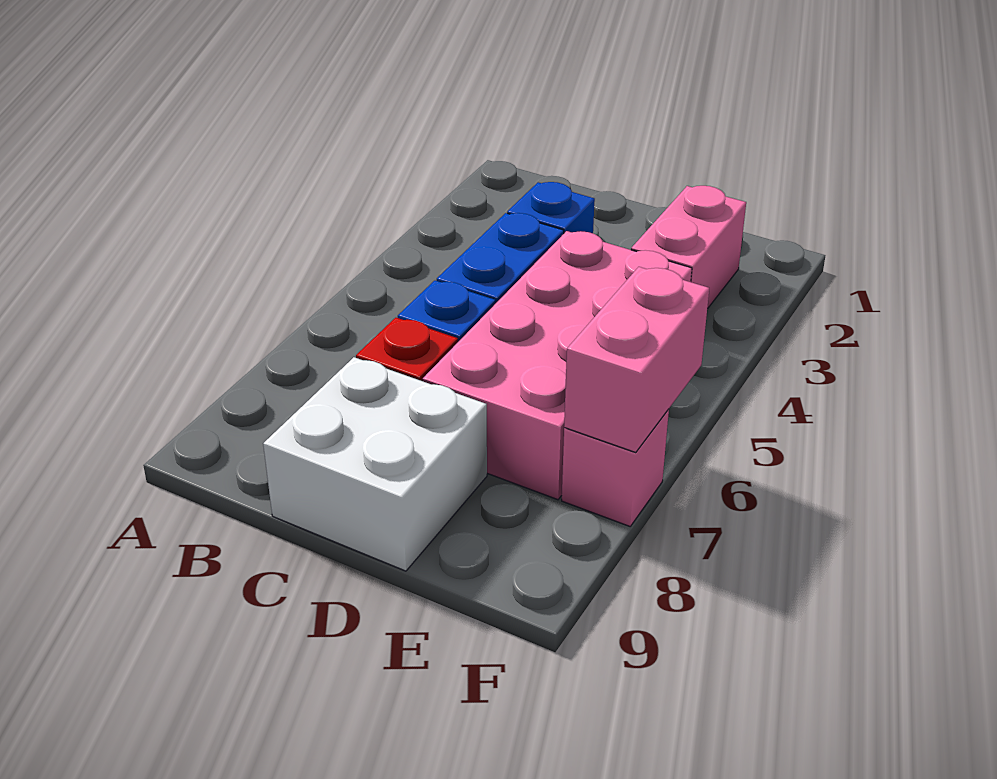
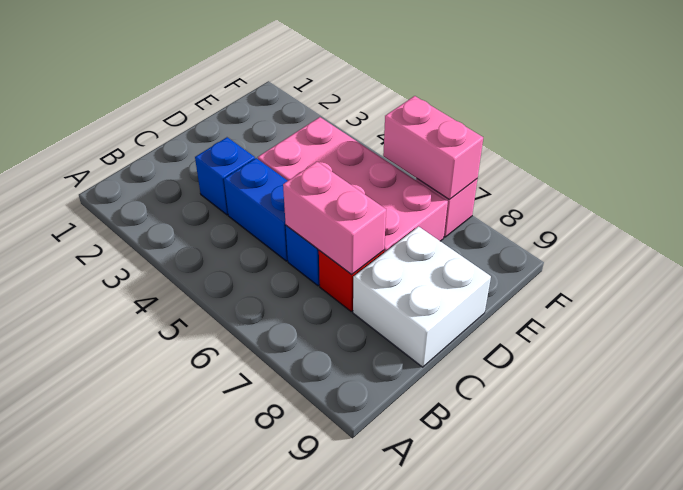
pink brick E2:E3 level 1 -> pink brick C6:C7 level 2

